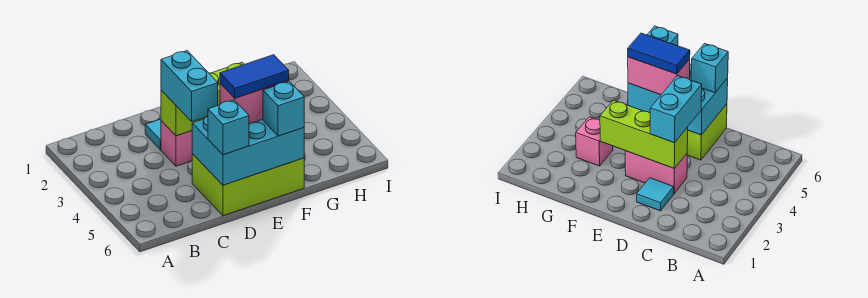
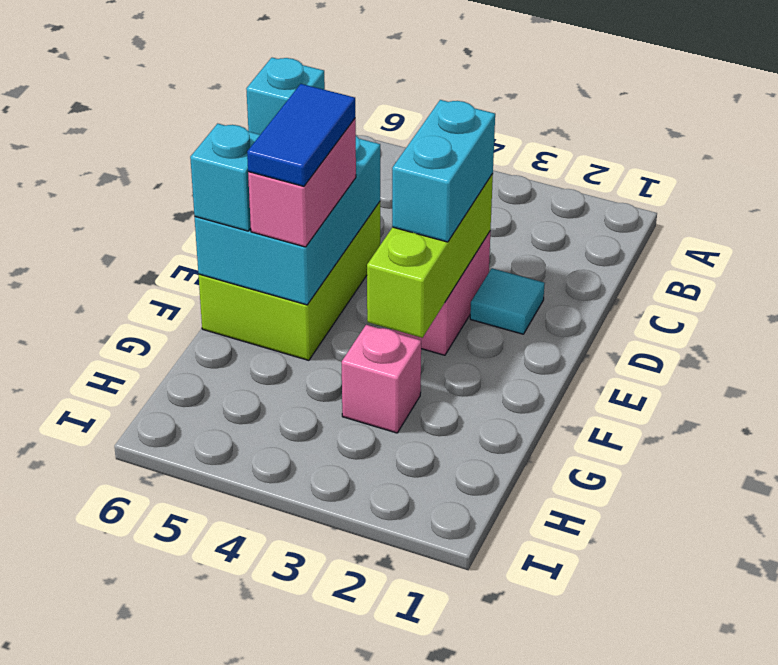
cyan brick D3:D4 level 3 -> cyan brick D3:E3 level 3

